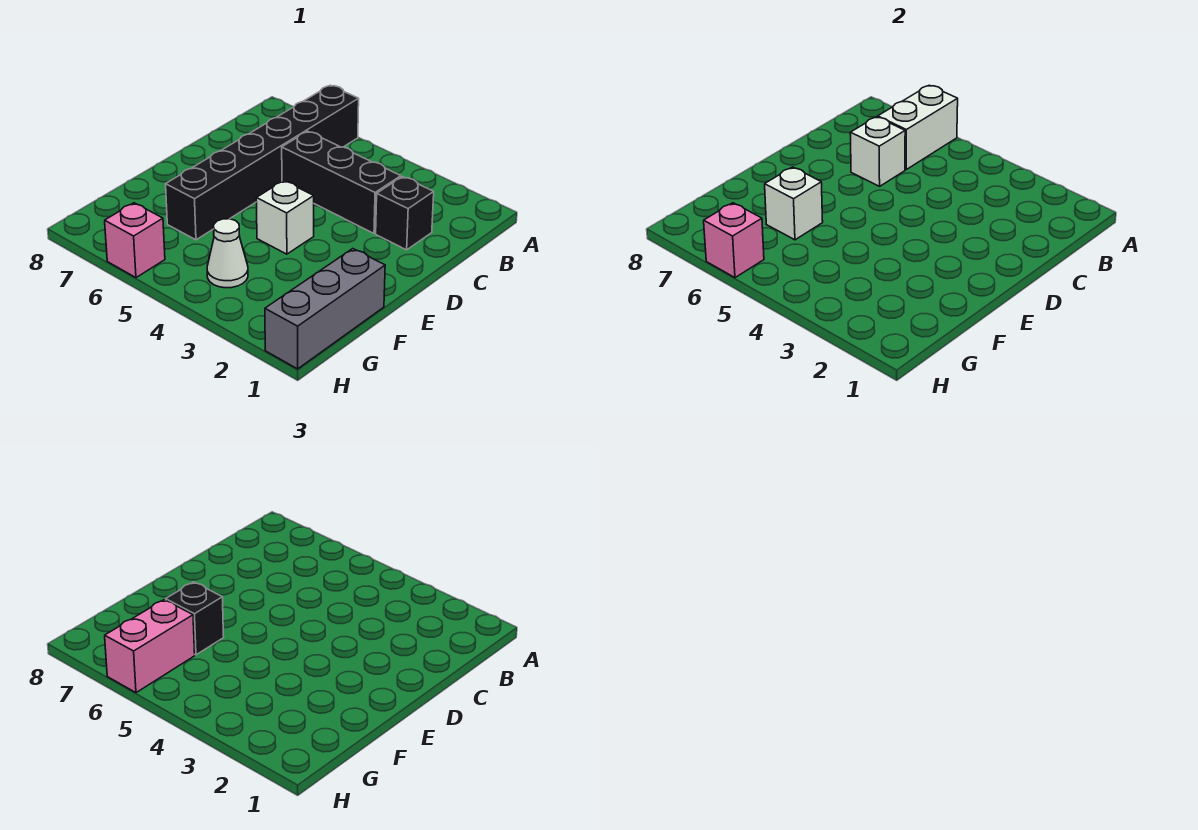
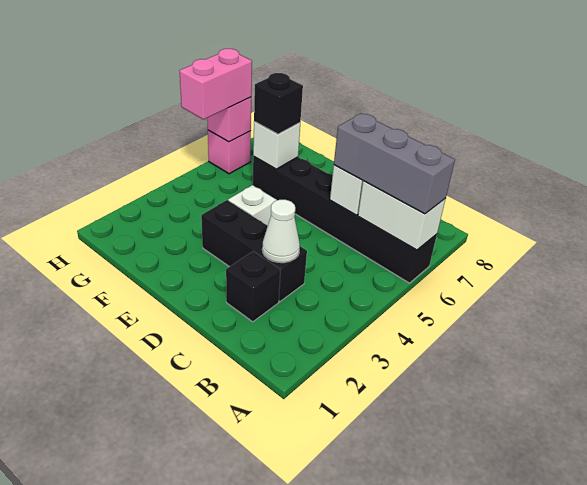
black brick C3:C5 level 1 -> black brick C3:E3 level 1
grey brick F1:H1 level 1 -> grey brick A6:C6 level 3
white cone G4 level 1 -> white cone C3 level 2
pink brick G6:H6 level 3 -> pink brick H5:H6 level 3

